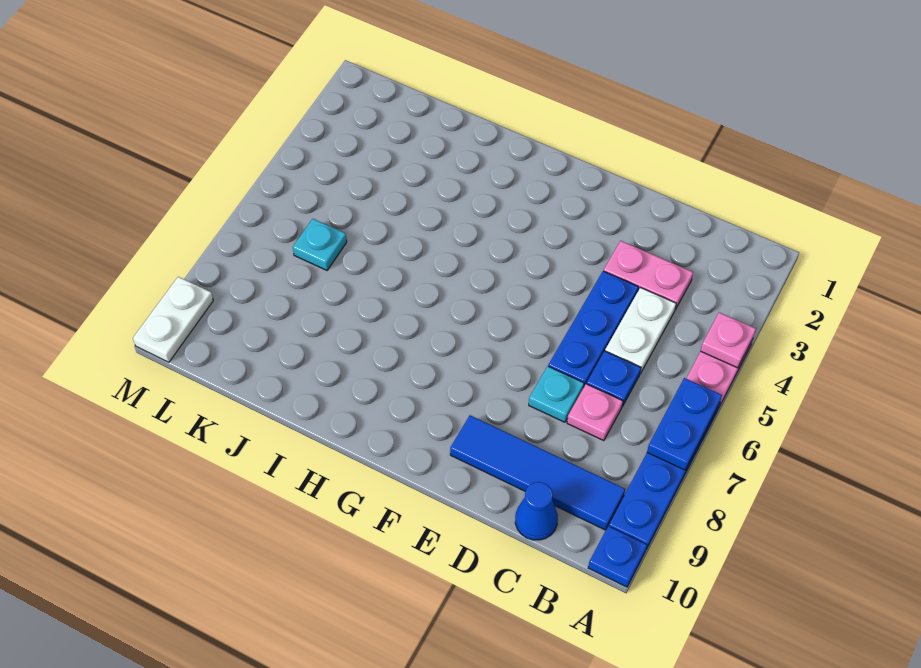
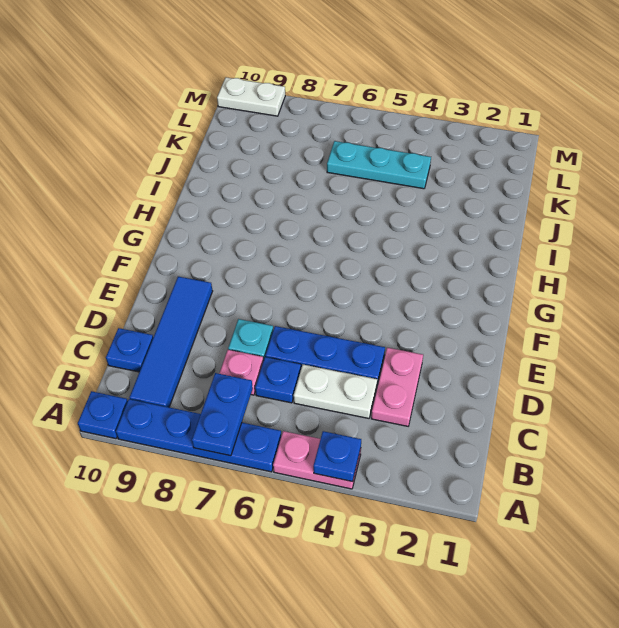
pink plate A4 level 2 -> blue plate A4 level 2
blue plate A6:A7 level 2 -> blue plate A7:B7 level 2
blue cone C10 level 1 -> blue plate C10 level 1
cyan plate K6 level 1 -> cyan plate K4:K6 level 1

